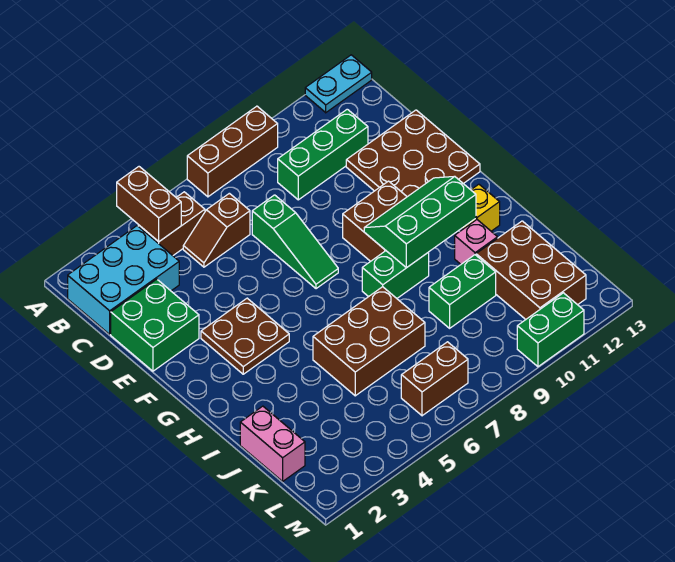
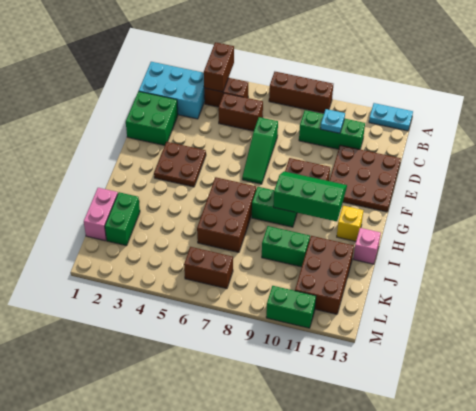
brown slope C5:C6 level 1 top 6 -> brown brick C5:C6 level 1
none -> cyan plate C10 level 2
brown brick I5:J7 level 1 -> brown brick H6:J7 level 1
pink brick I11 level 1 -> pink brick I13 level 1
none -> green brick J2:K2 level 1

